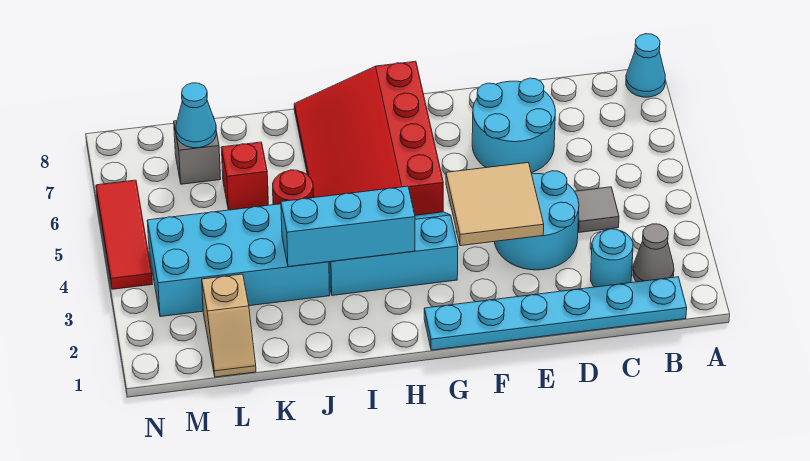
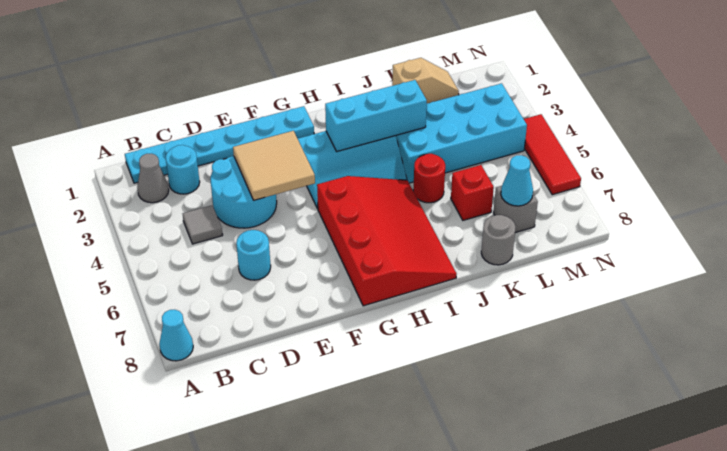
cyan round brick D6:E7 level 1 -> cyan round brick D6 level 1
none -> grey round brick K8 level 1
tan slope L1:L2 level 1 top 2 -> tan slope K1:L1 level 1 top K

